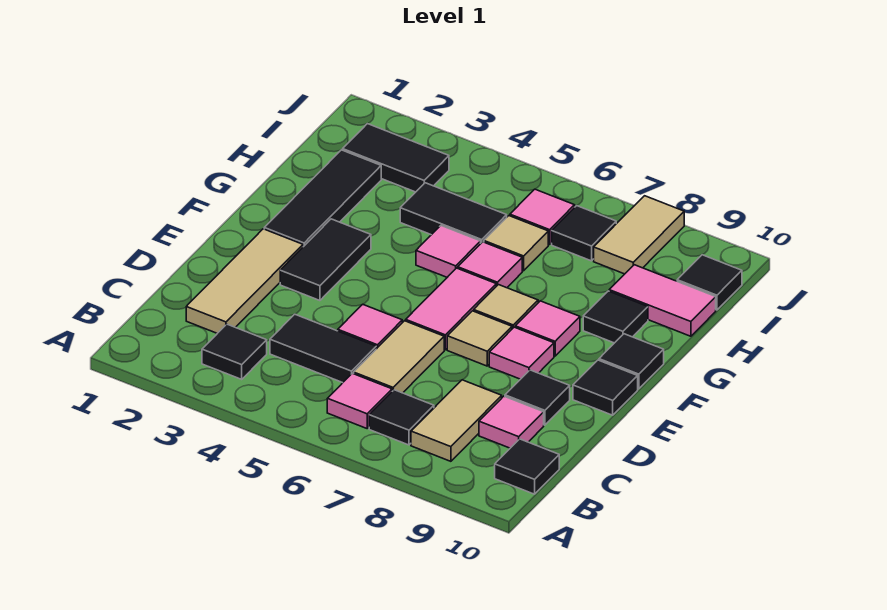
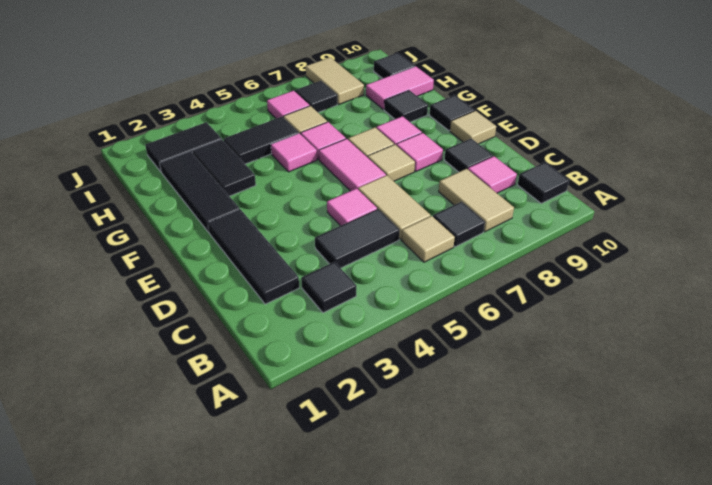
pink tile B6 level 1 -> tan tile B6 level 1
tan tile C2:E2 level 1 -> black tile C2:E2 level 1
black tile E3:F3 level 1 -> black tile G3:H3 level 1
black tile E10 level 1 -> tan tile E10 level 1

